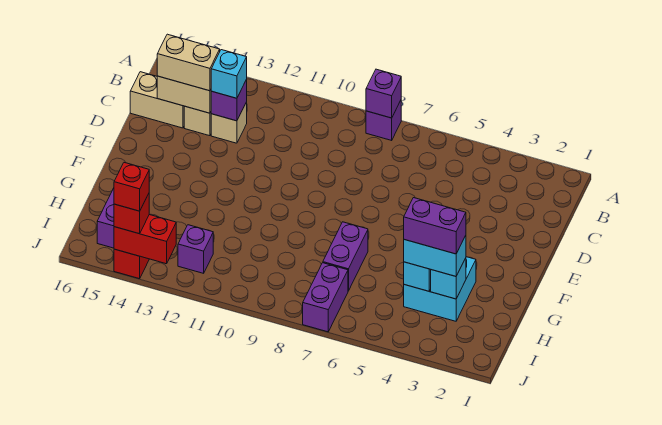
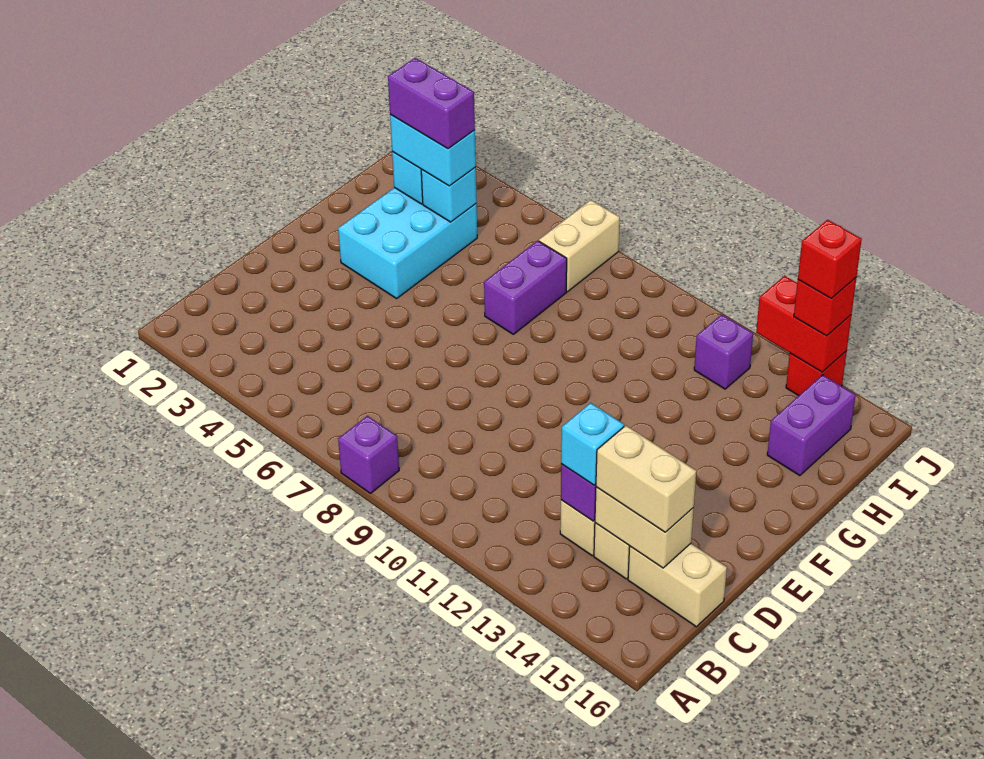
purple brick A8 level 2 -> none
cyan brick G3:H4 level 1 -> cyan brick F3:H4 level 1
purple brick I7:J7 level 1 -> tan brick I7:J7 level 1

